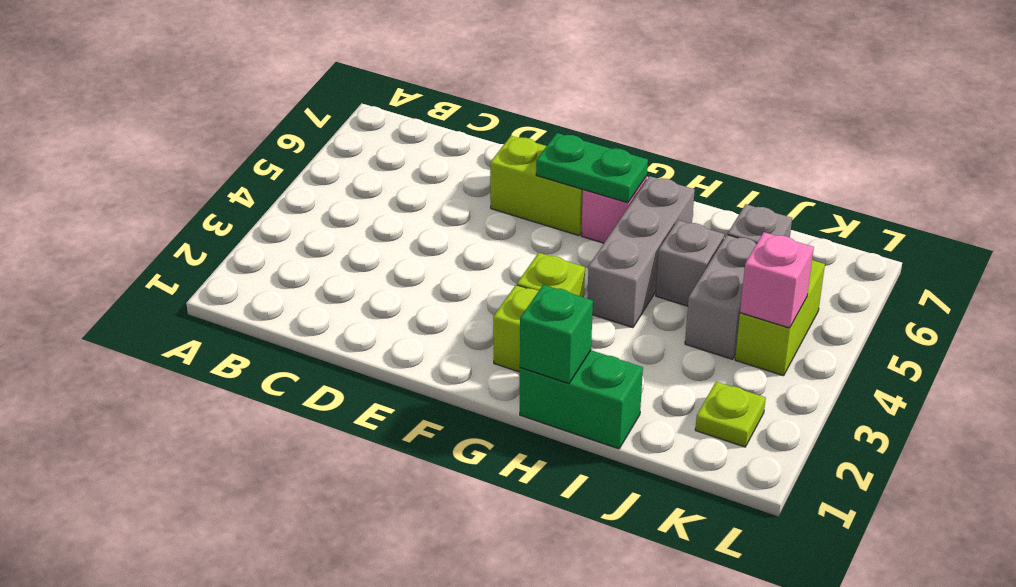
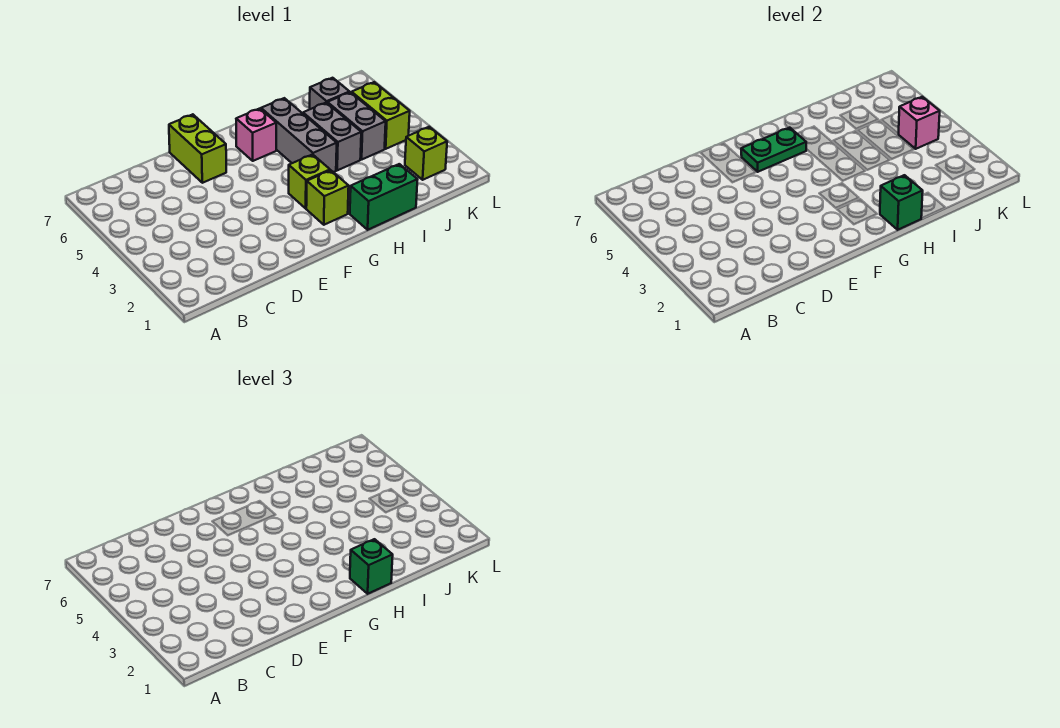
lime brick E6:F6 level 1 -> lime brick E6:E7 level 1
none -> green brick H1 level 3
grey brick I5 level 1 -> grey brick I4:I5 level 1
lime plate K2 level 1 -> lime brick K2 level 1

